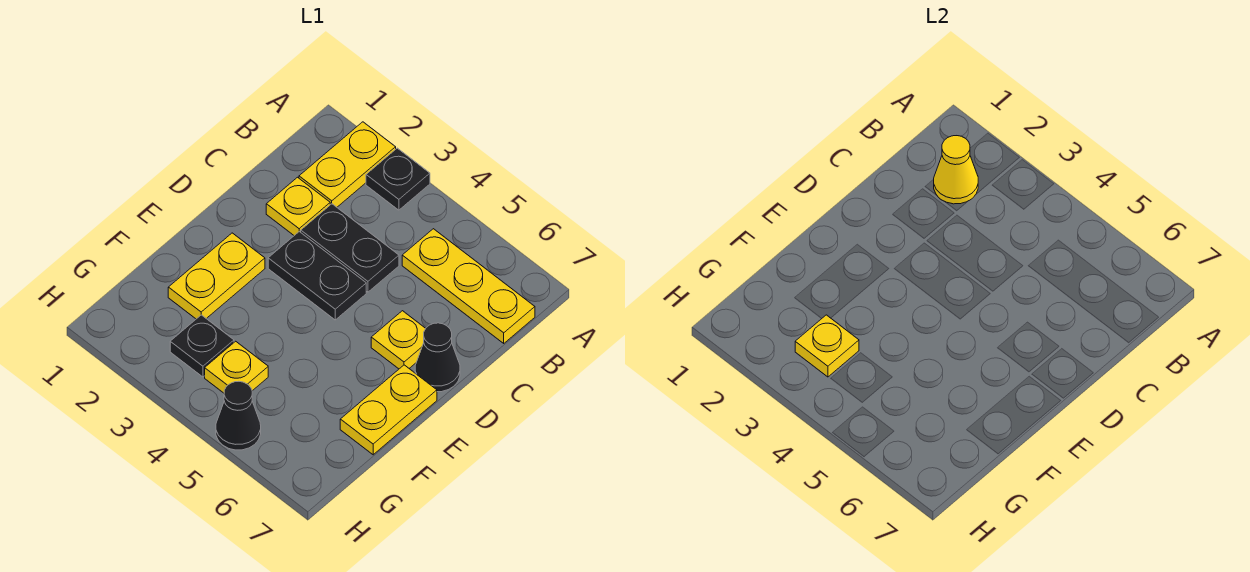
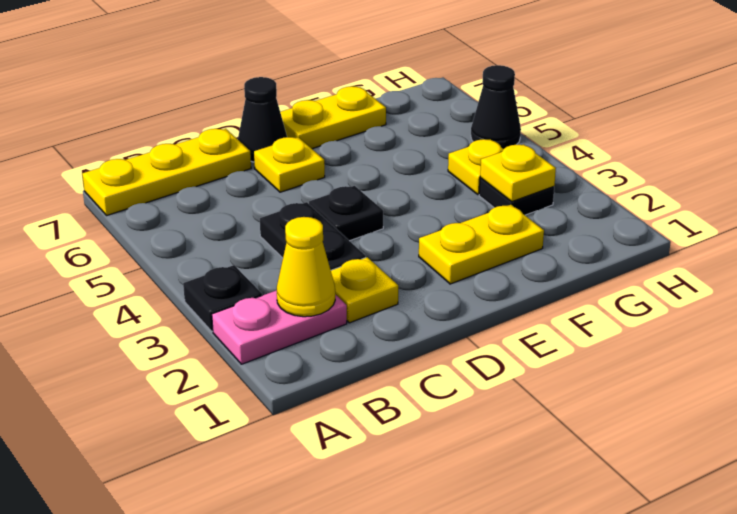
yellow plate A2:B2 level 1 -> pink plate A2:B2 level 1
yellow plate B5:B7 level 1 -> yellow plate A7:C7 level 1
black plate D3:D4 level 1 -> black plate D4 level 1

